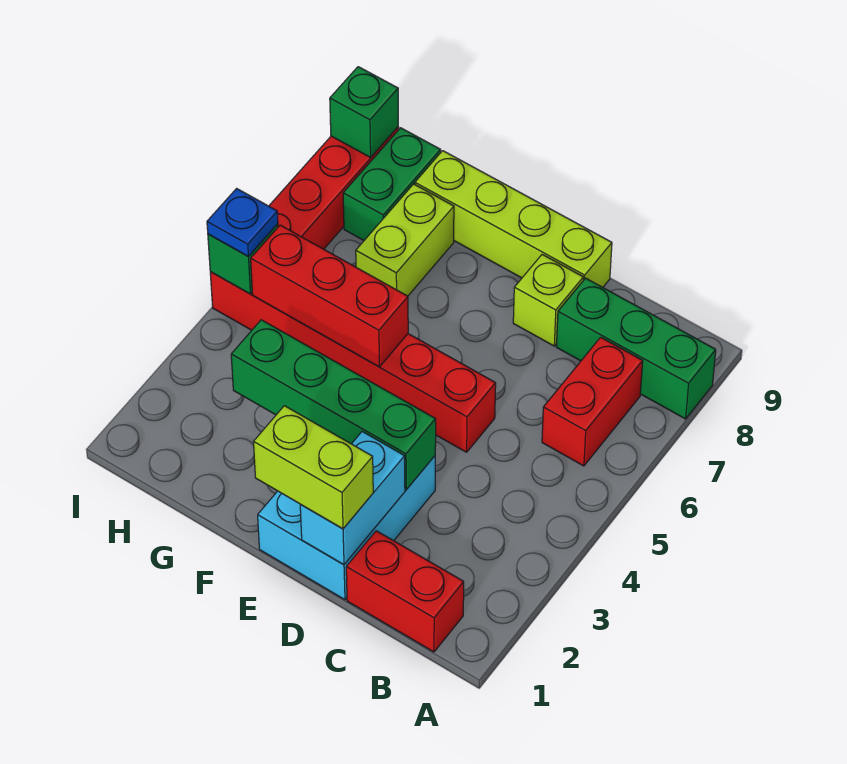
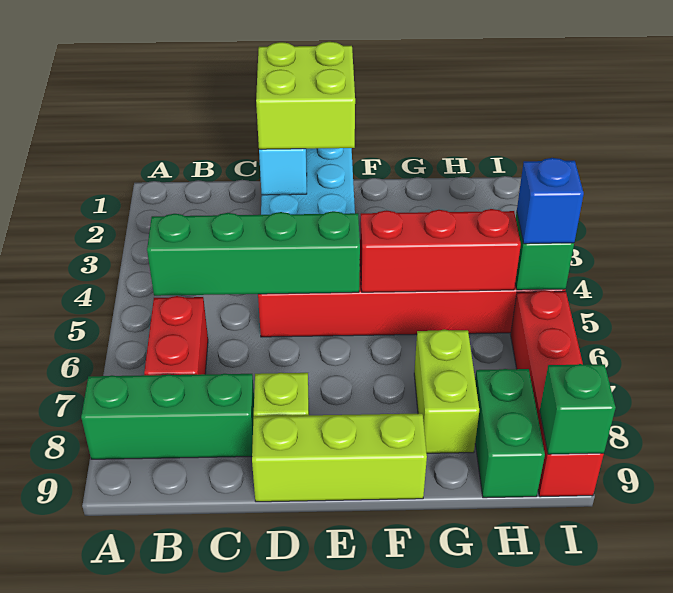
red brick B1:C1 level 1 -> none
lime brick D1:E1 level 3 -> lime brick D1:E2 level 3
green brick D3:G3 level 2 -> green brick B5:E5 level 2
lime brick D9:G9 level 1 -> lime brick D9:F9 level 1
blue plate I5 level 3 -> blue brick I5 level 3

